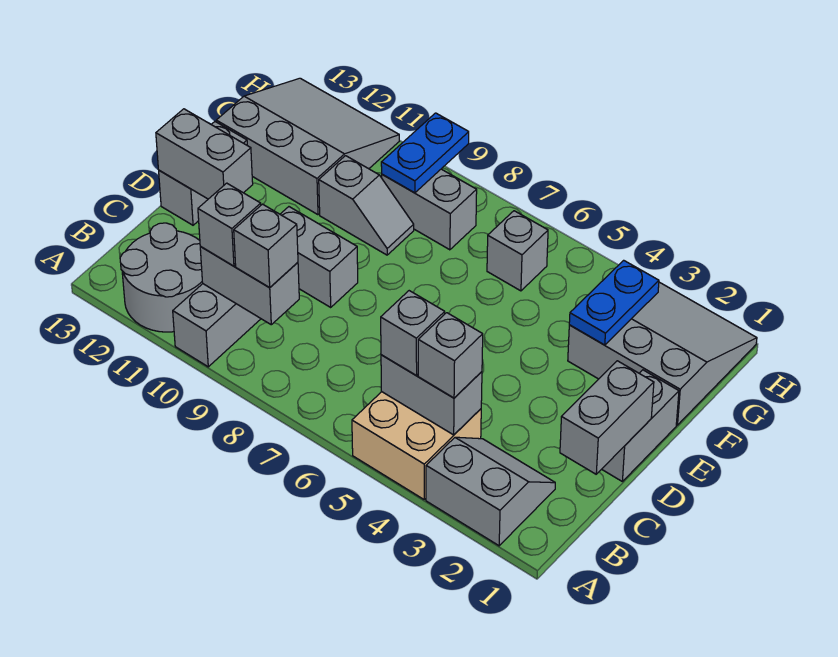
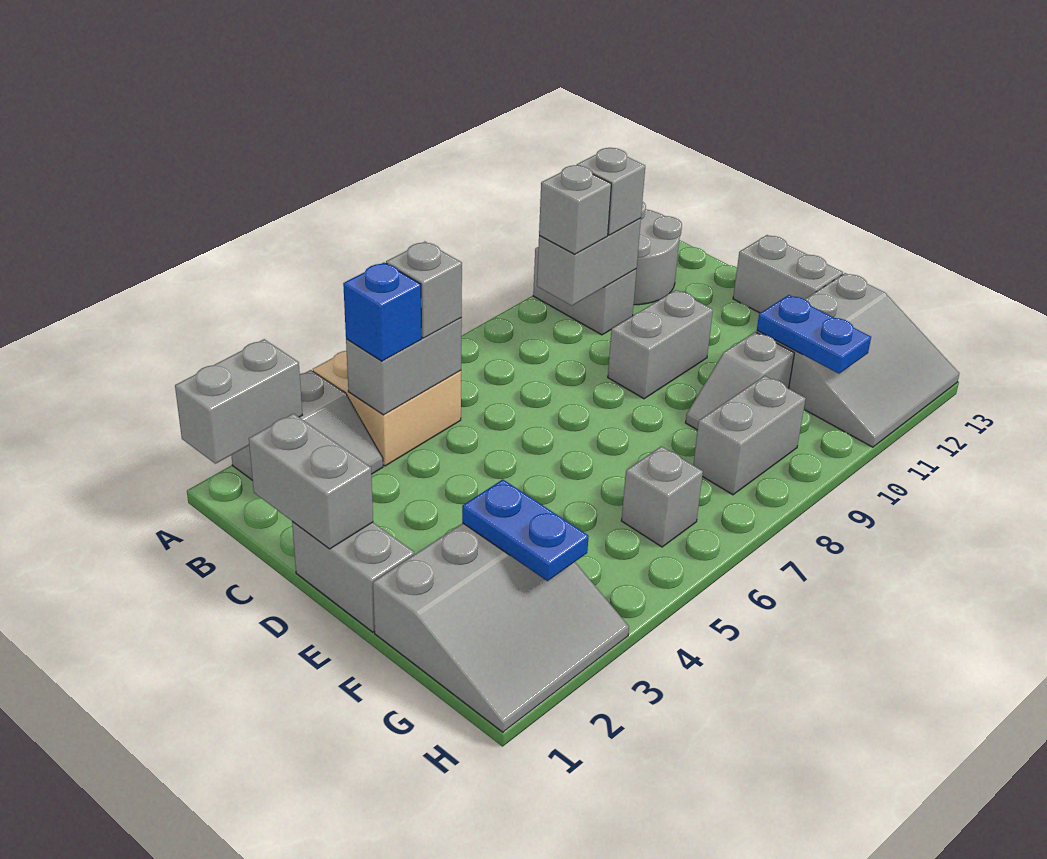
grey brick B4 level 3 -> blue brick B4 level 3
grey brick D12:D13 level 2 -> grey brick A1:A2 level 2
blue plate G9:H9 level 2 -> blue plate F11:G11 level 2

